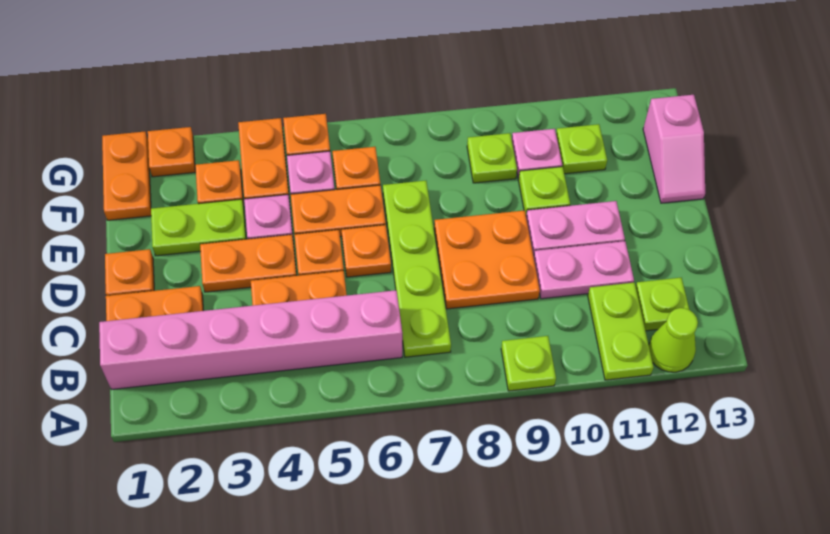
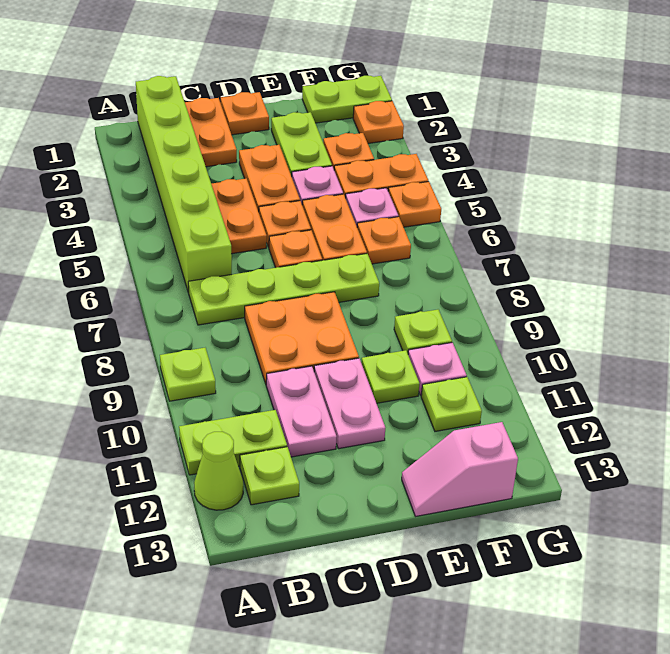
pink brick B1:B6 level 1 -> lime brick B1:B6 level 1
orange plate F1:G1 level 1 -> lime plate F1:G1 level 1

